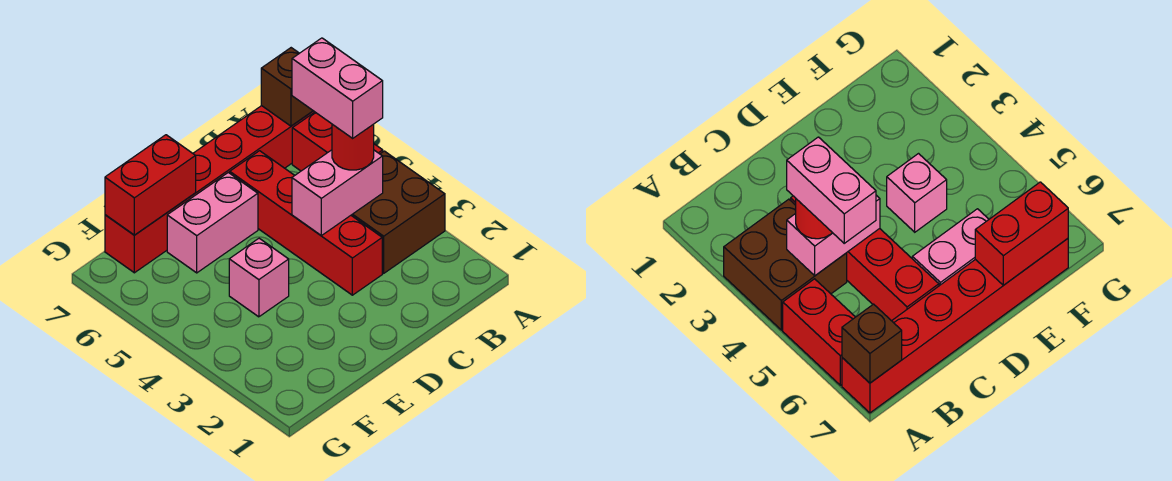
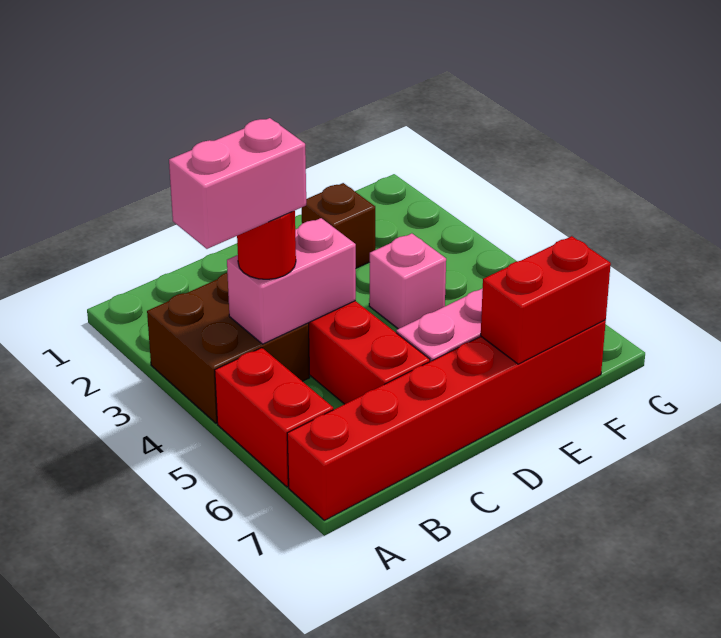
brown brick A7 level 2 -> brown brick E2 level 1
pink brick B4:B5 level 4 -> pink brick A4:B4 level 4

